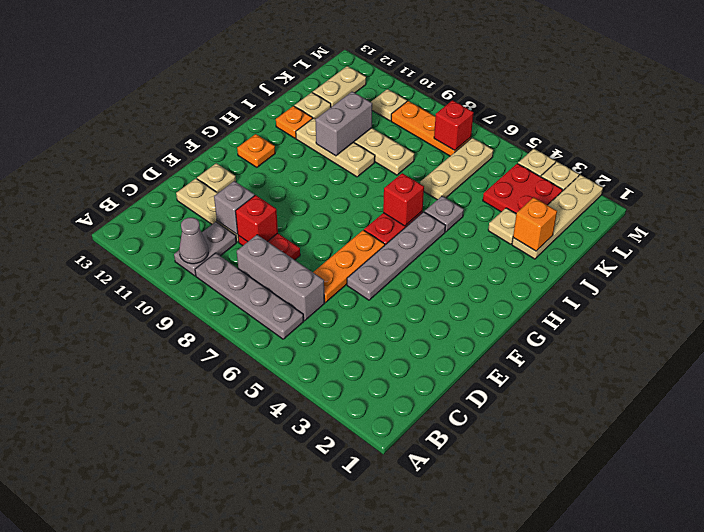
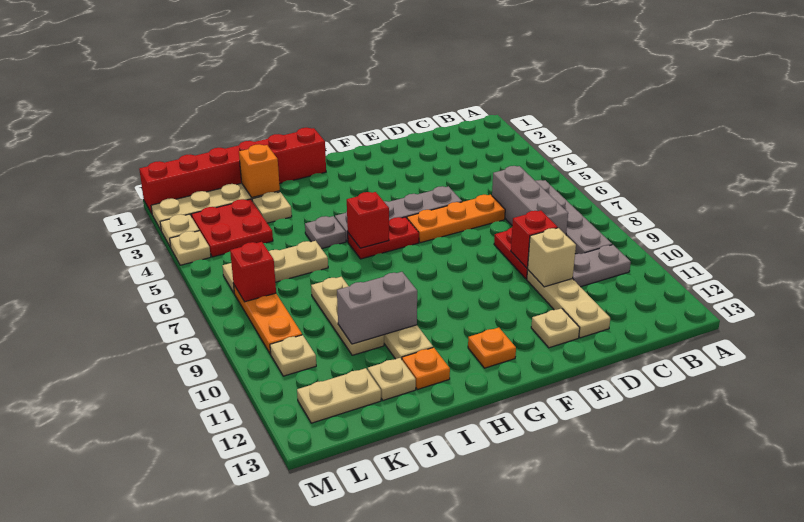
grey cone B10 level 2 -> none
grey brick D10 level 2 -> tan brick D10 level 2
none -> red brick H1:M1 level 1

